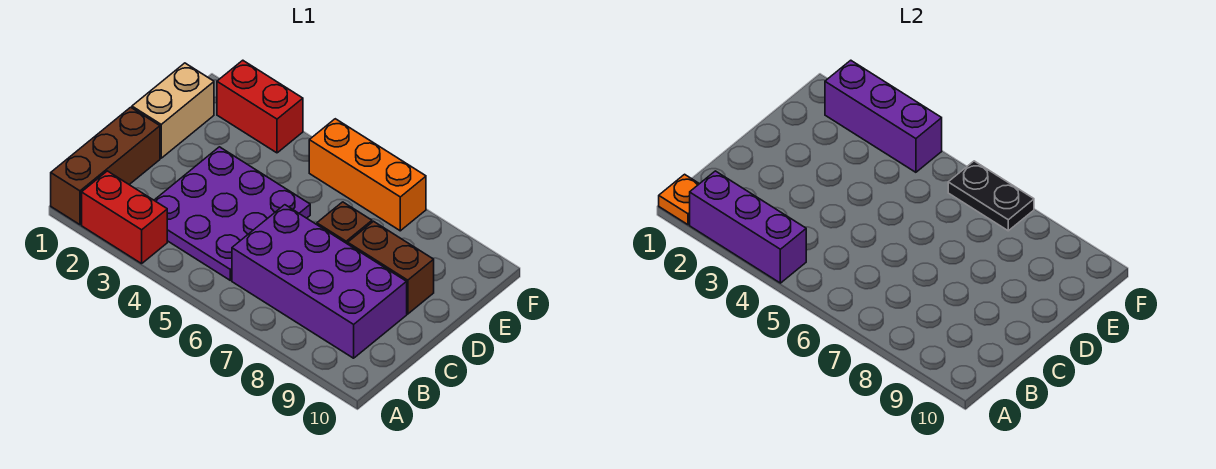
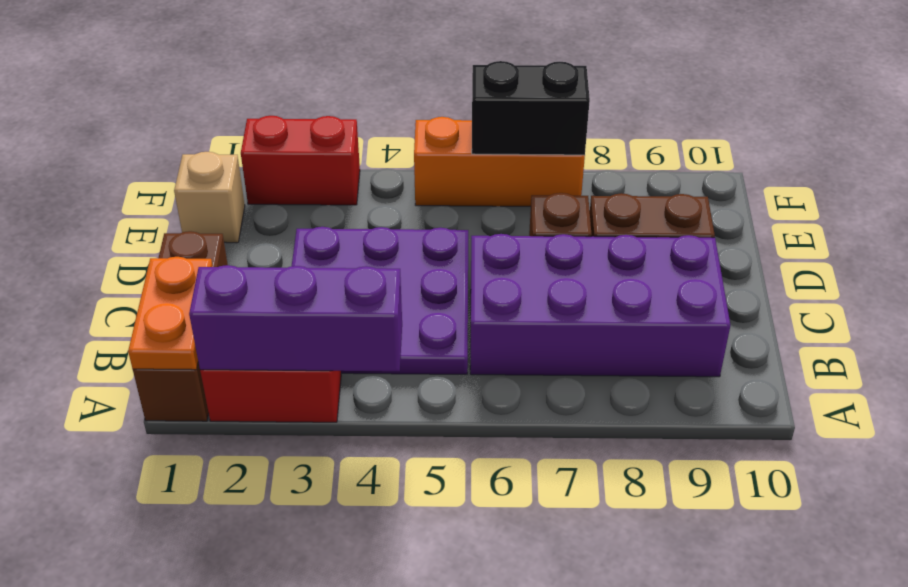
orange plate A1 level 2 -> orange plate A1:B1 level 2
tan brick D1:E1 level 1 -> tan brick E1 level 1
purple brick F2:F4 level 2 -> none
black plate F6:F7 level 2 -> black brick F6:F7 level 2

